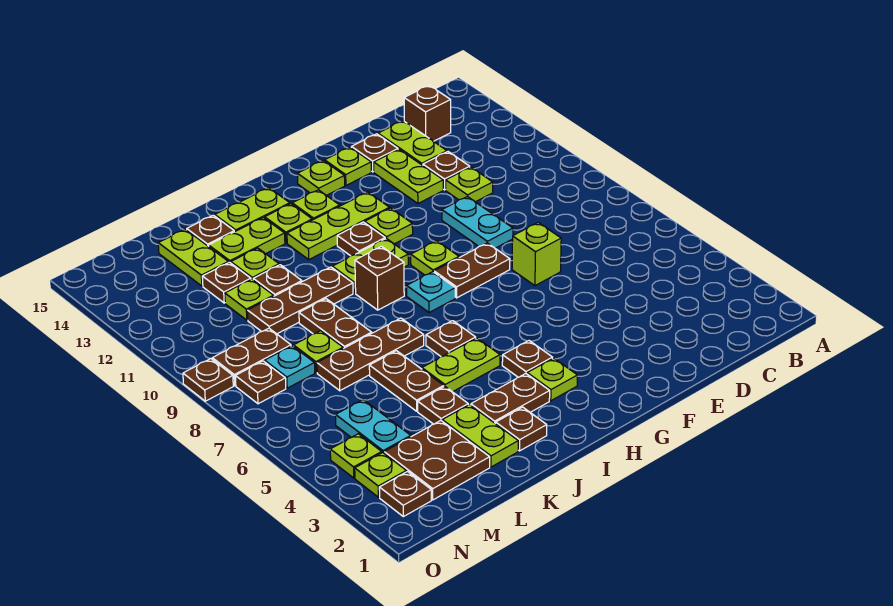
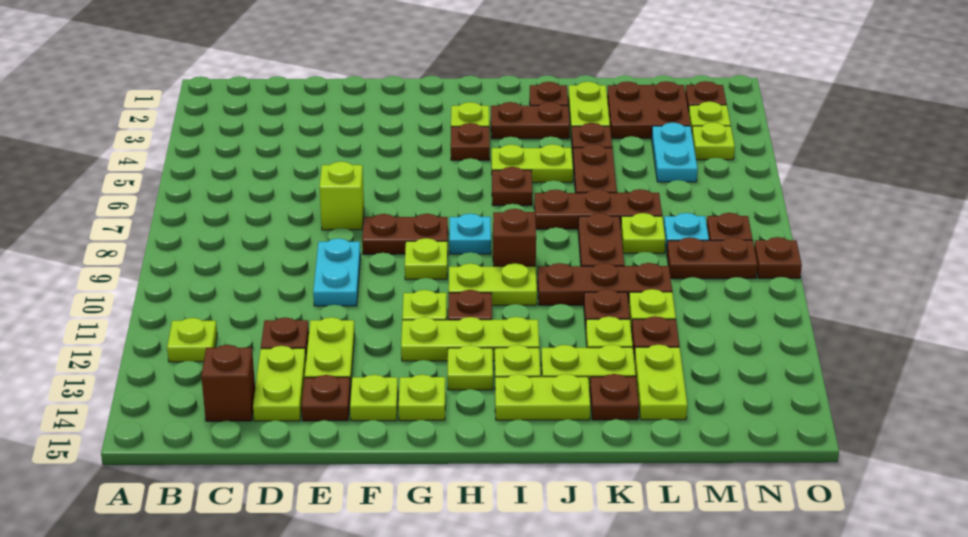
lime plate D11 level 1 -> lime plate B12 level 1

